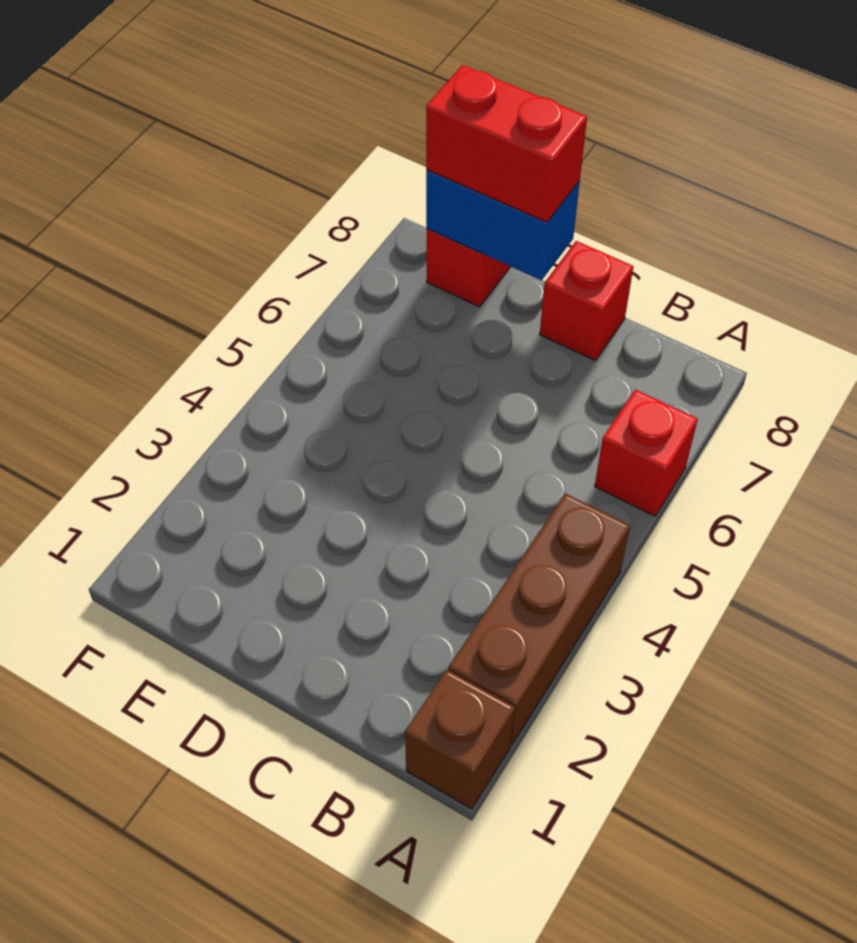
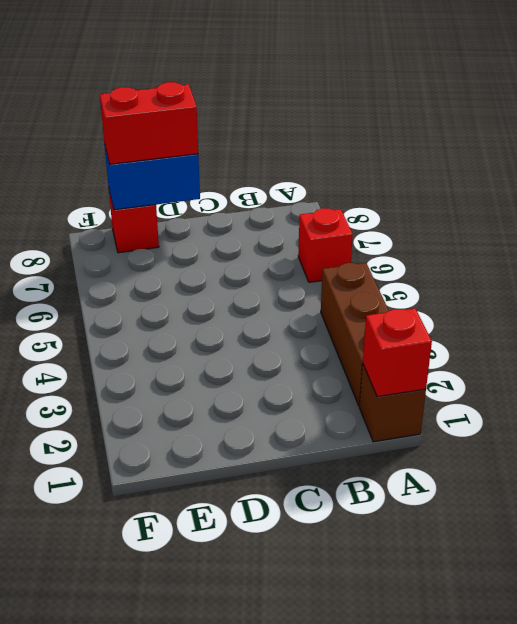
red brick C8 level 1 -> red brick A1 level 2

